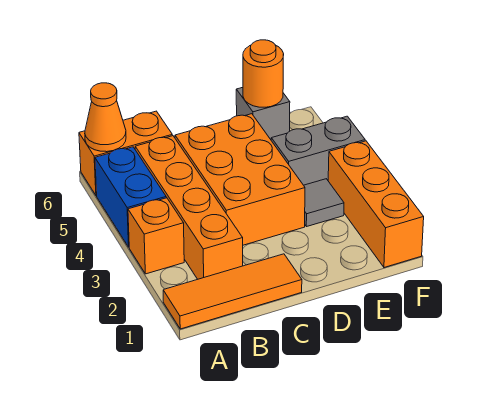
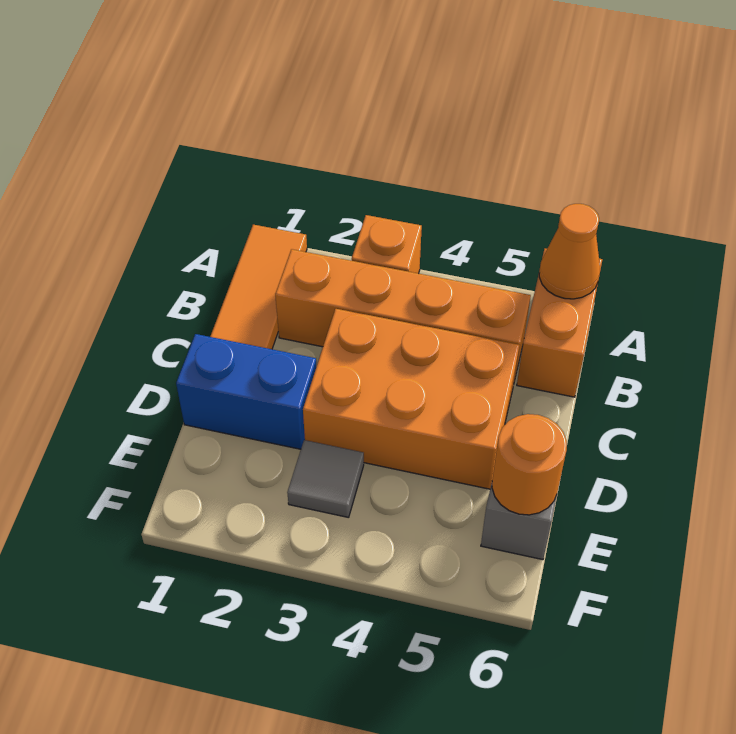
blue brick A4:A5 level 1 -> blue brick D1:D2 level 1
grey brick E4:F4 level 1 -> none
orange brick F1:F3 level 1 -> none

